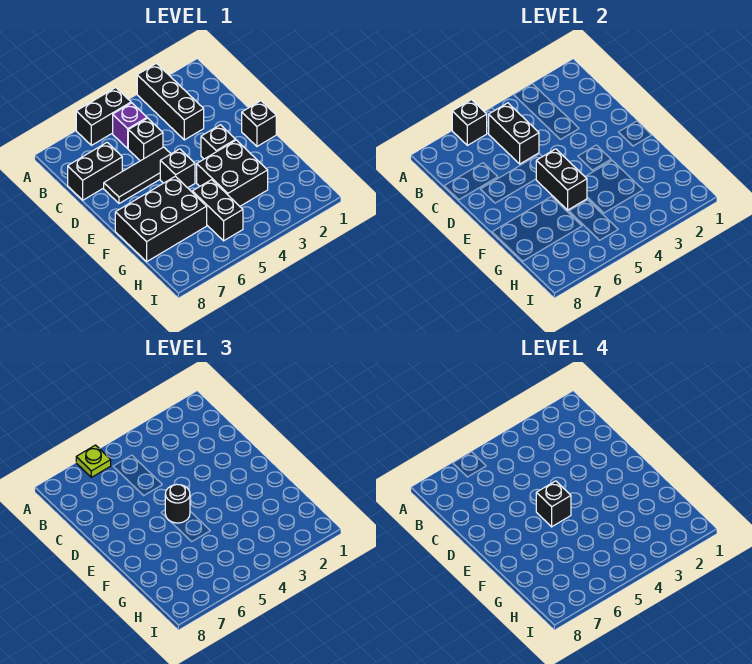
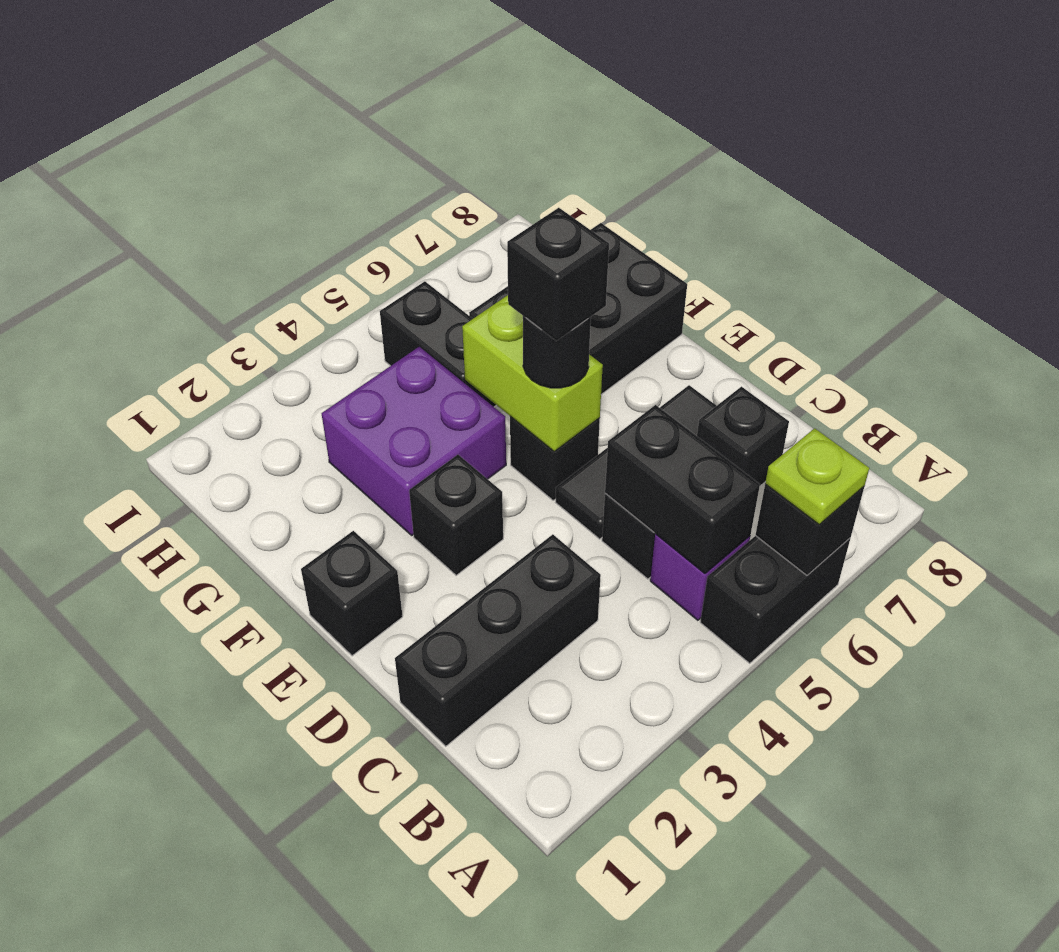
black brick A3:C3 level 1 -> black brick C1:C3 level 1
black brick C7:C8 level 1 -> black brick C7 level 1
black brick E5:F5 level 2 -> lime brick E5:F5 level 2
black brick F3:G4 level 1 -> purple brick F3:G4 level 1

